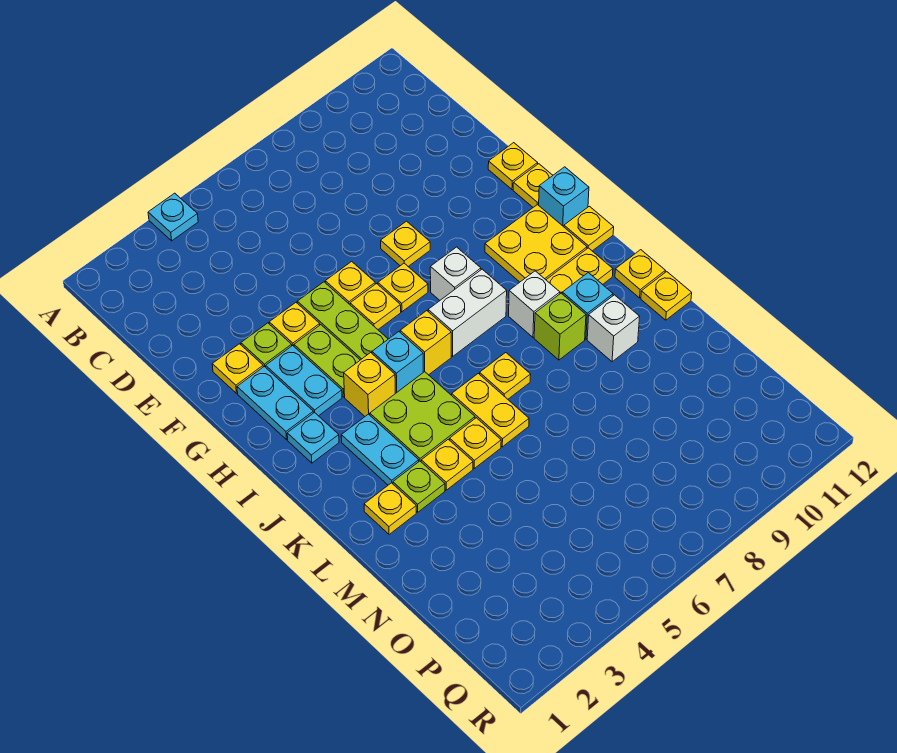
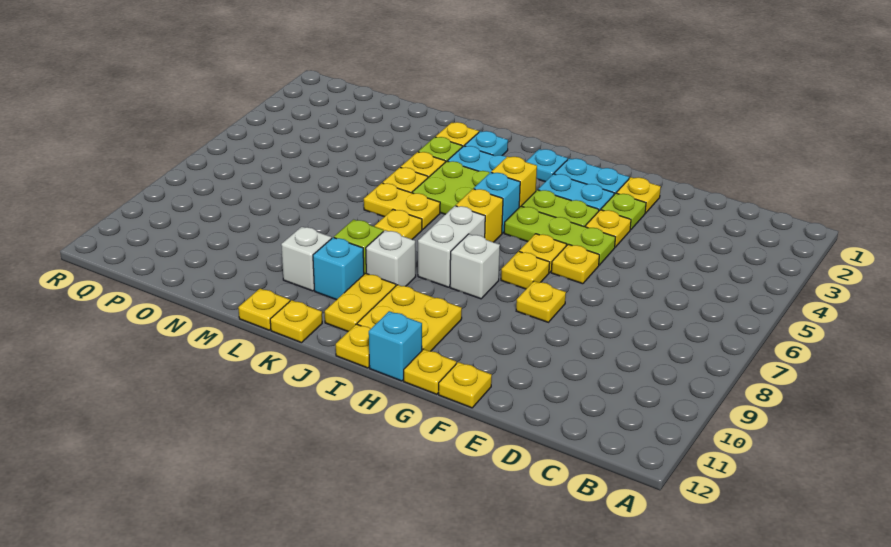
cyan plate A4 level 1 -> cyan plate K2 level 1

